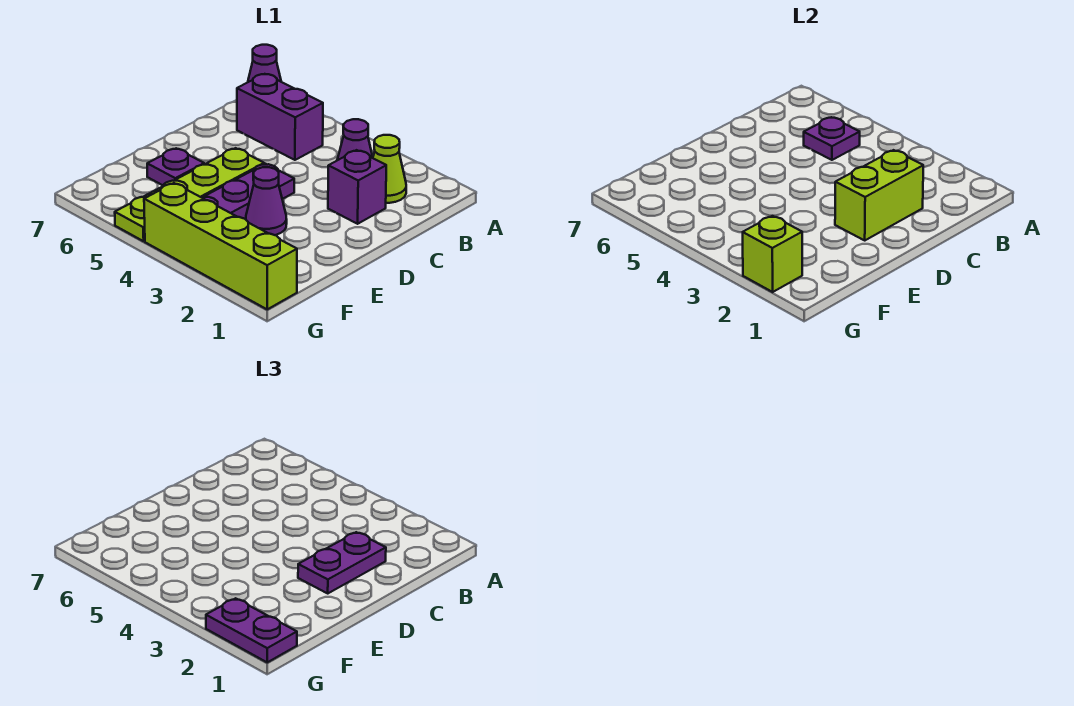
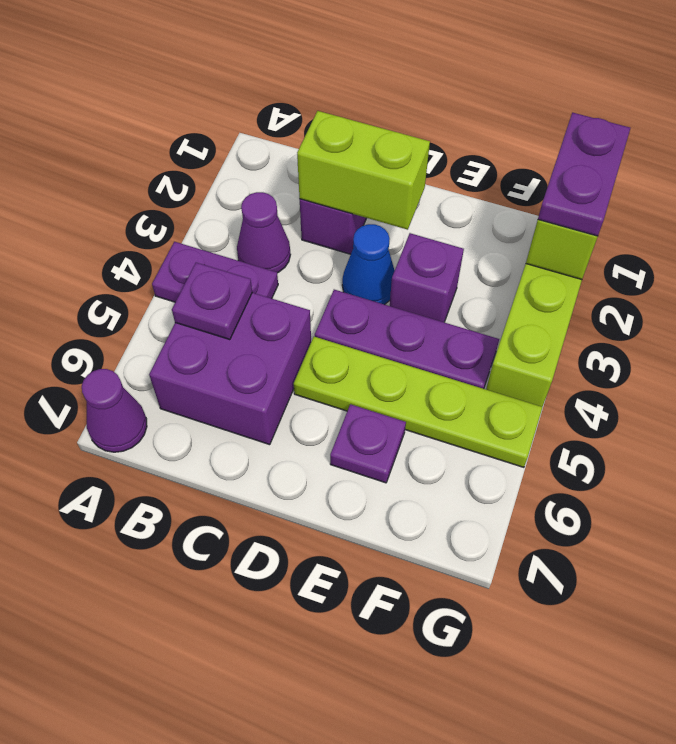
lime cone B2 level 1 -> none
purple brick B5:B6 level 1 -> purple brick B5:C6 level 1
purple plate C2:D2 level 3 -> purple plate A4:B4 level 1
none -> blue cone D3 level 1
purple cone E3 level 1 -> purple brick E3 level 1

